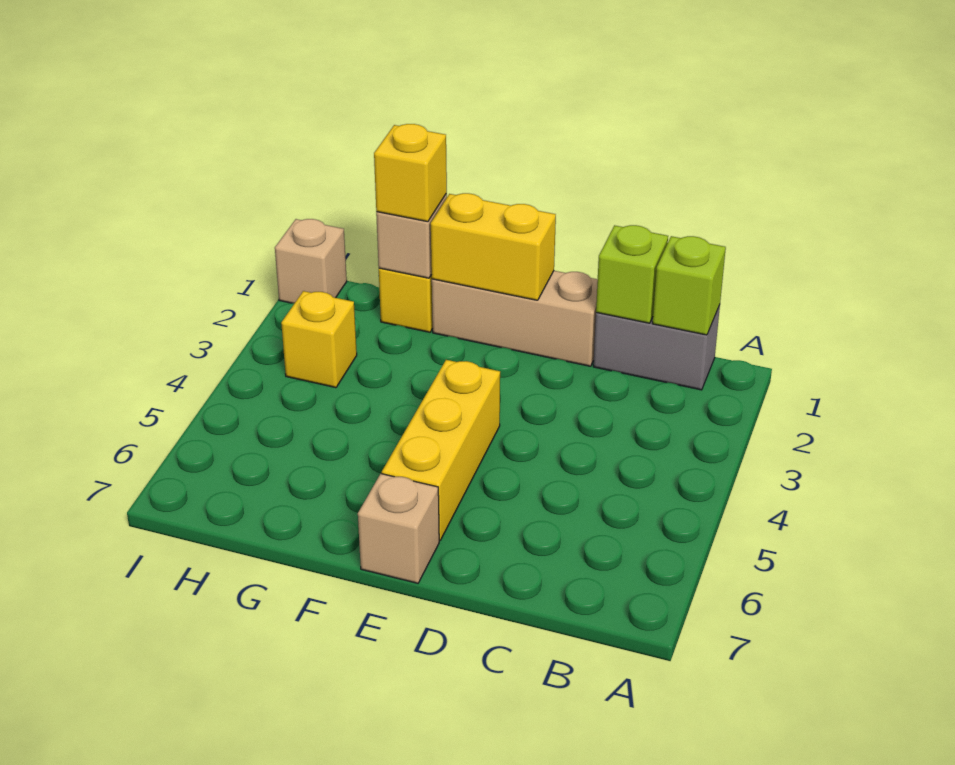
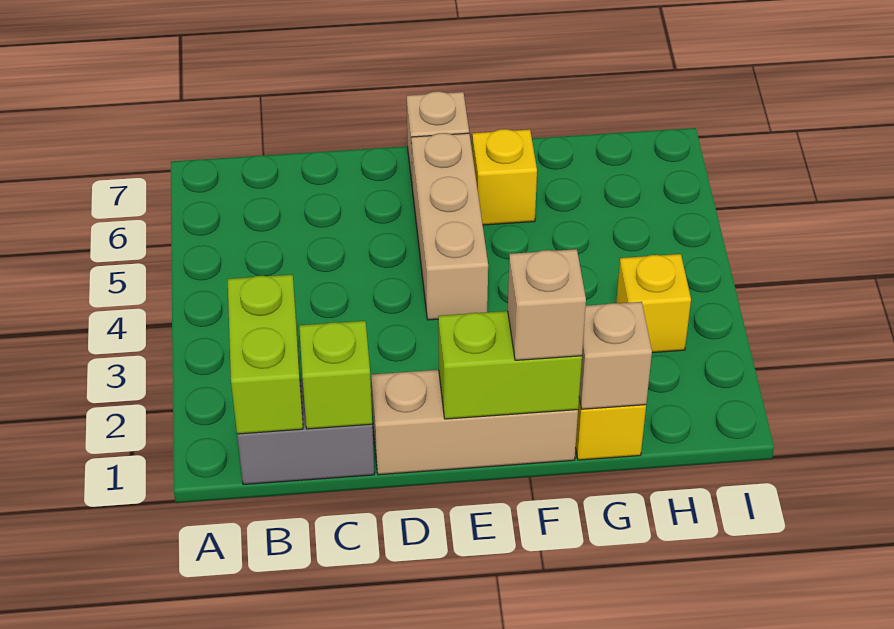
lime brick B1 level 2 -> lime brick B1:B2 level 2
yellow brick E1:F1 level 2 -> lime brick E1:F1 level 2
yellow brick E4:E6 level 1 -> tan brick E4:E6 level 1
yellow brick G1 level 3 -> yellow brick F6 level 1
tan brick I1 level 1 -> tan brick F1 level 3

